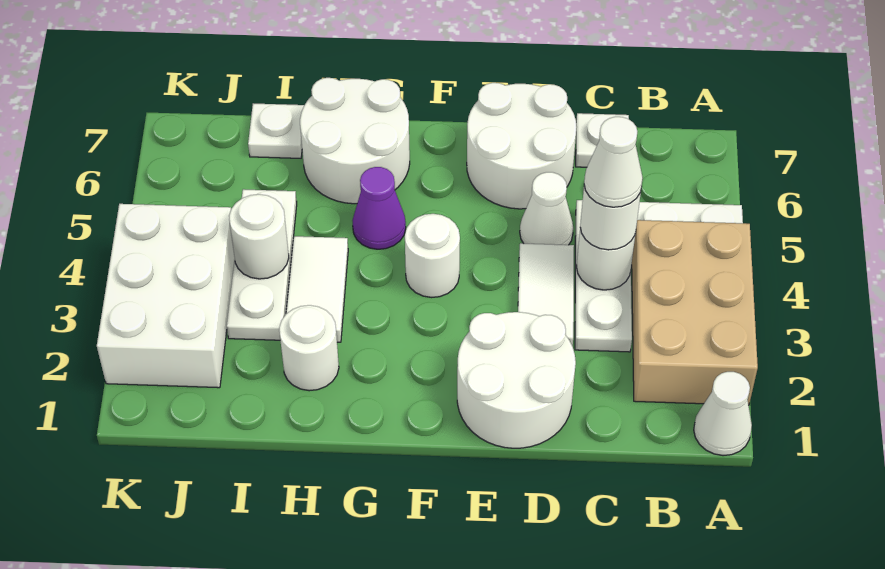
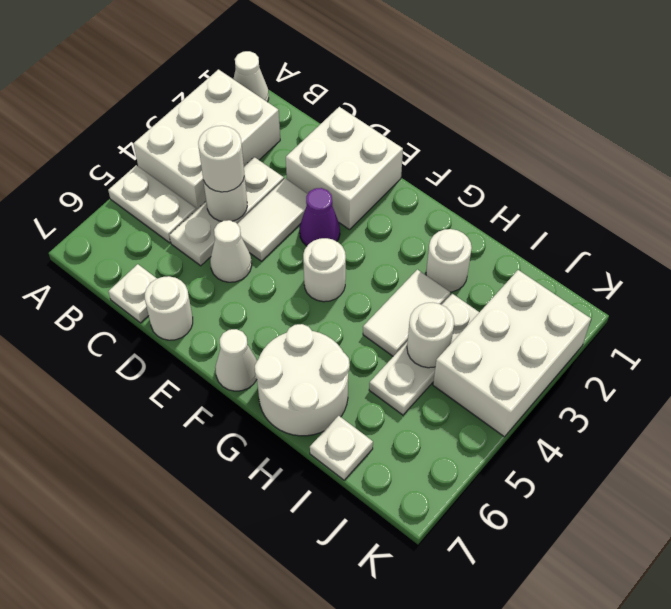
tan brick A2:B4 level 1 -> white brick A2:B4 level 1
white cone C4 level 4 -> white cone F7 level 1
white round brick D1:E2 level 1 -> white brick D1:E2 level 1
white round brick D6:E7 level 1 -> white round brick D7 level 1
purple cone G5 level 1 -> purple cone E3 level 1

